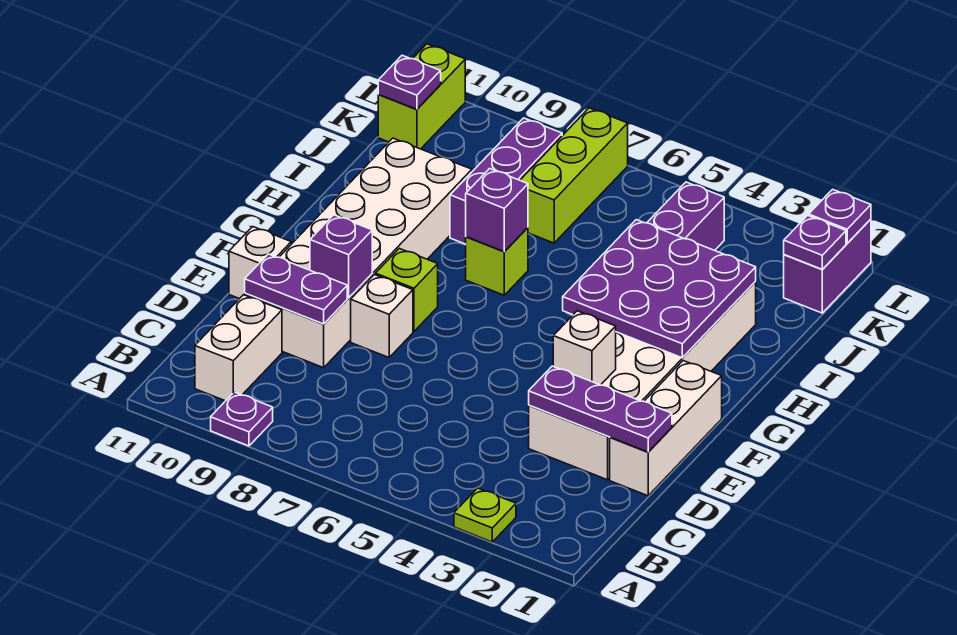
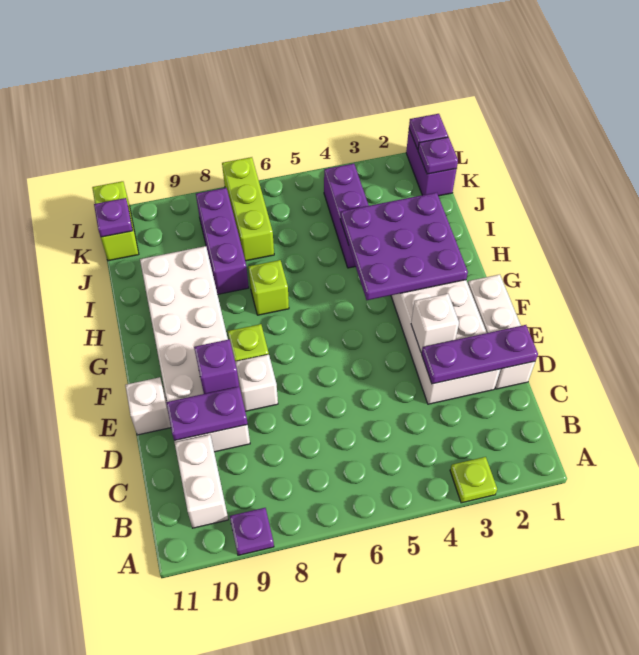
purple brick H7 level 2 -> none

